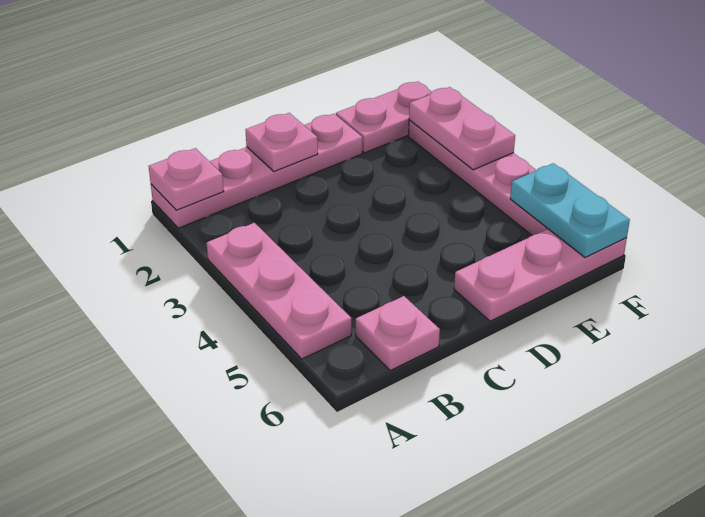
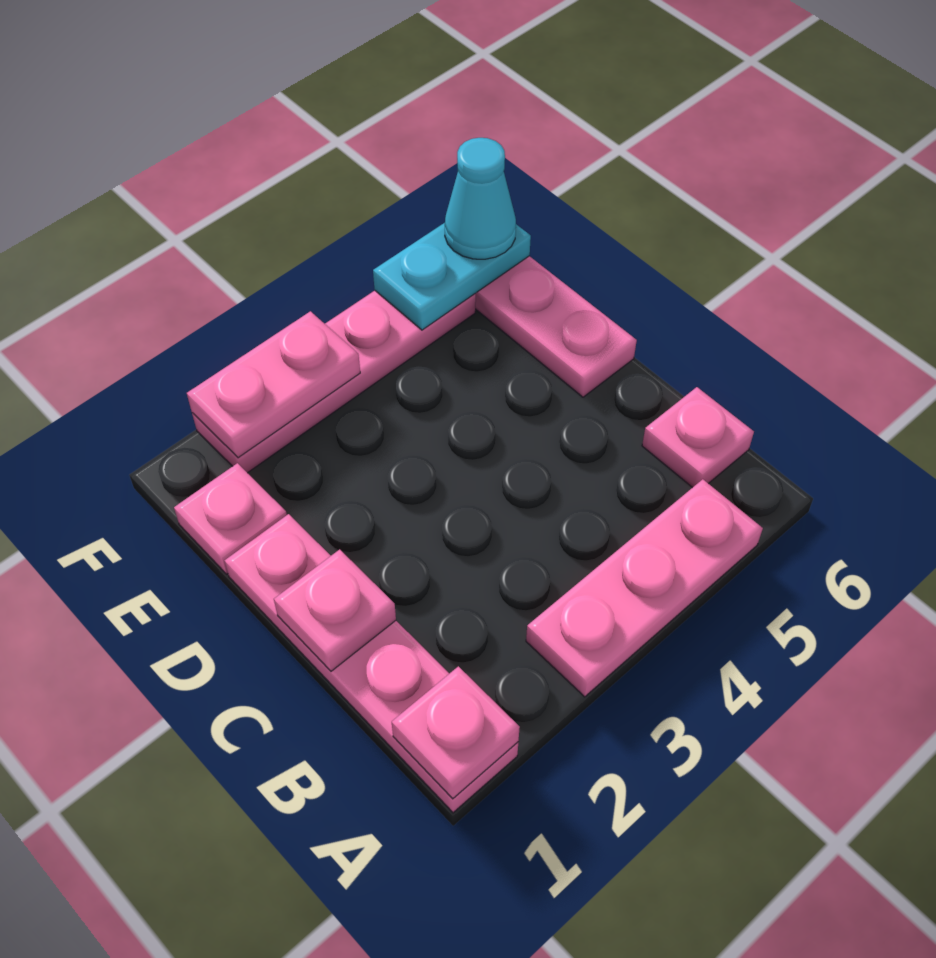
pink plate E1:F1 level 1 -> pink plate E1 level 1
none -> cyan cone F6 level 3

